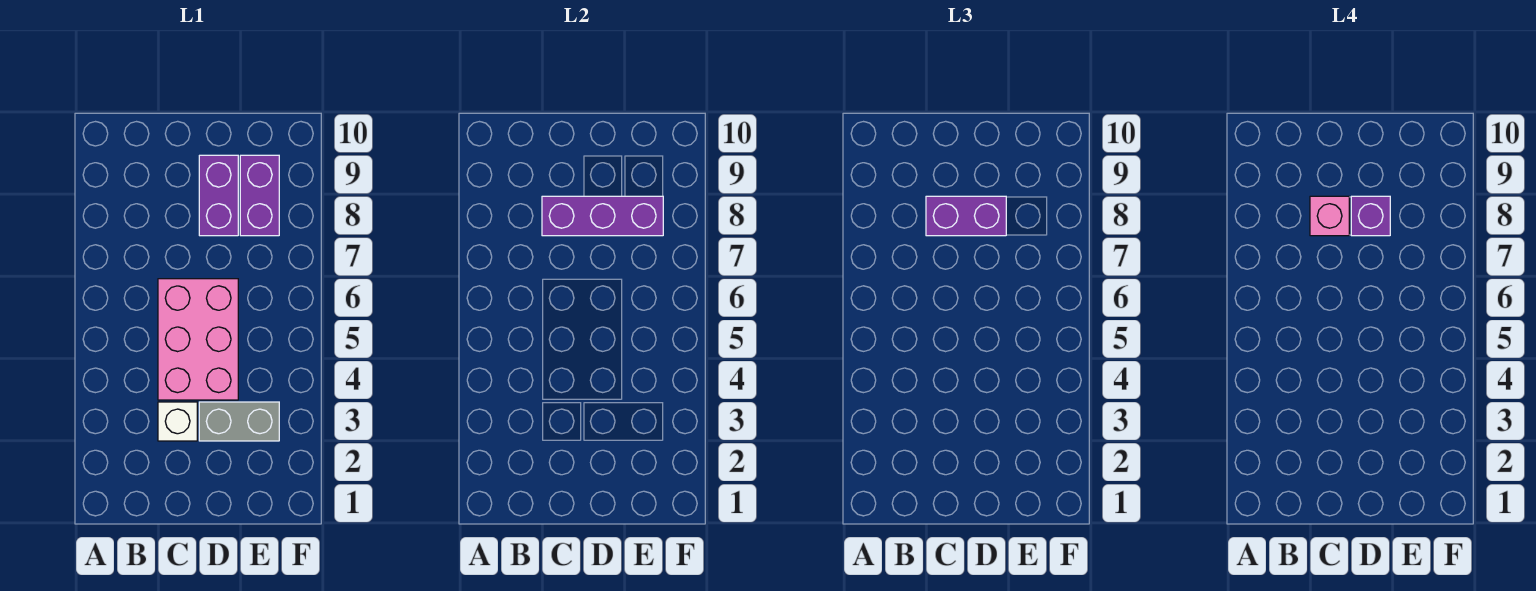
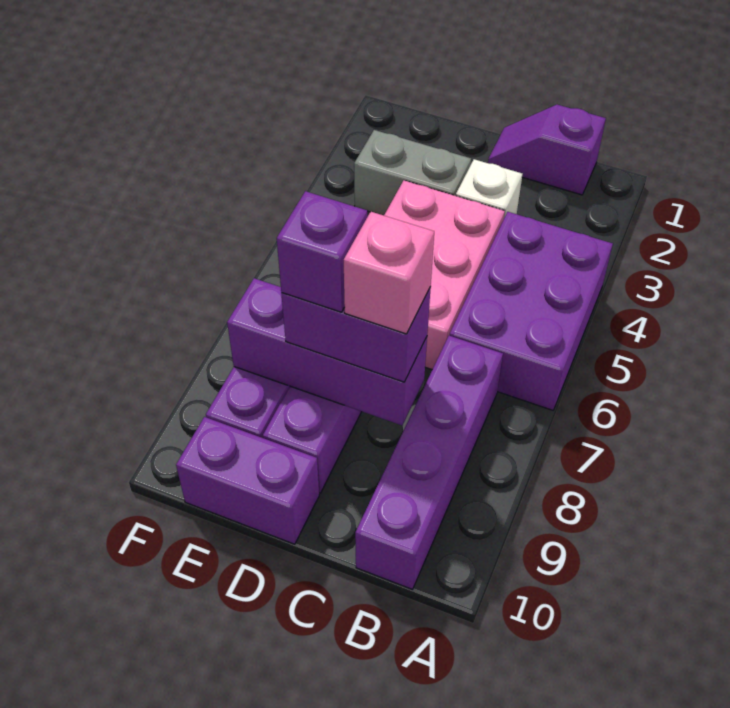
none -> purple brick A4:B6 level 1
none -> purple slope B1:C1 level 1 top B
none -> purple brick B7:B10 level 1
none -> purple brick D10:E10 level 1

